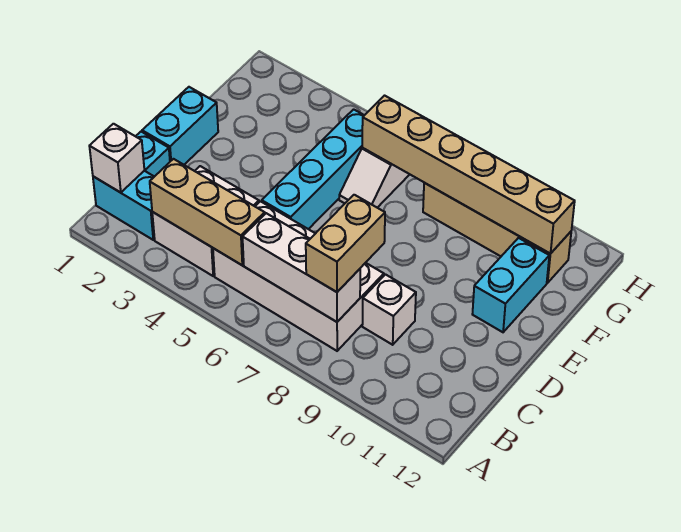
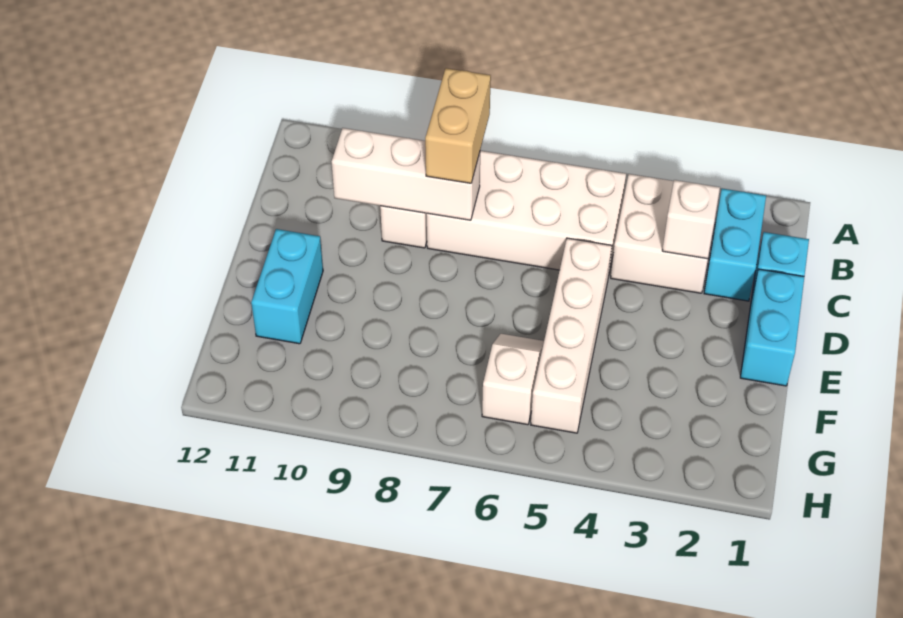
cyan brick B1:B2 level 1 -> cyan brick B2:C2 level 1
white brick B1 level 2 -> white brick C3 level 2
tan brick B3:B5 level 2 -> none
white brick B6:B8 level 2 -> white brick C8:C10 level 2
cyan brick D5:G5 level 1 -> white brick D5:G5 level 1
tan brick G6:G11 level 2 -> none
tan brick G8:G11 level 1 -> none

